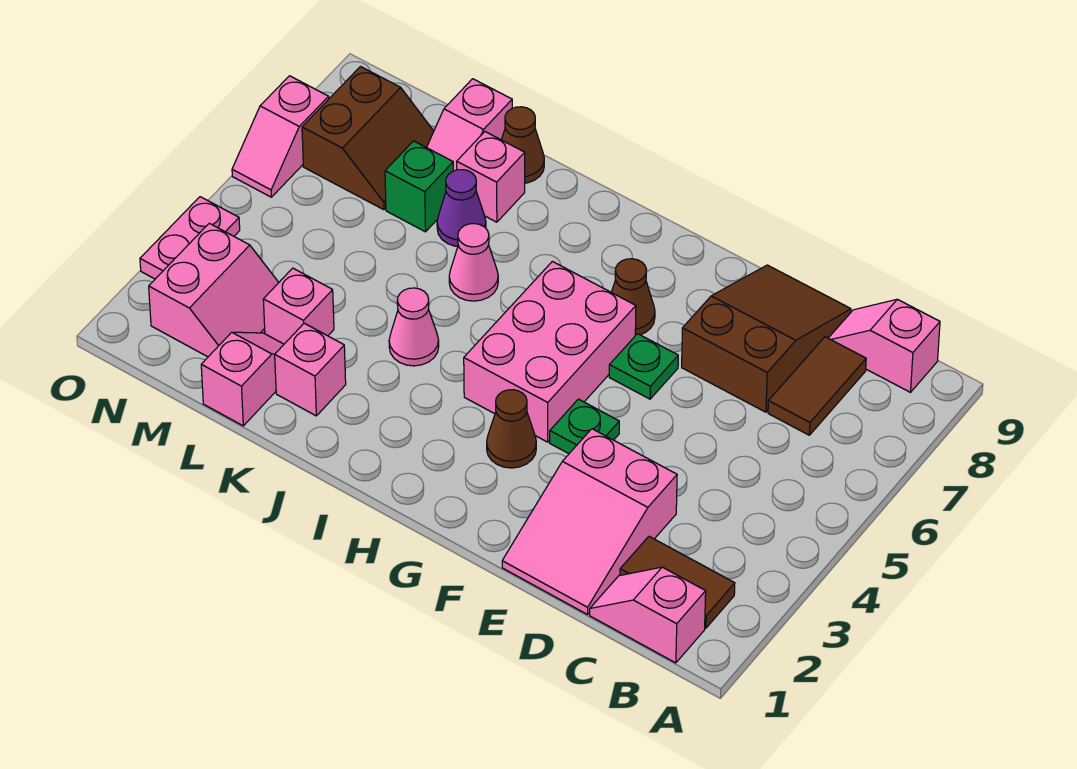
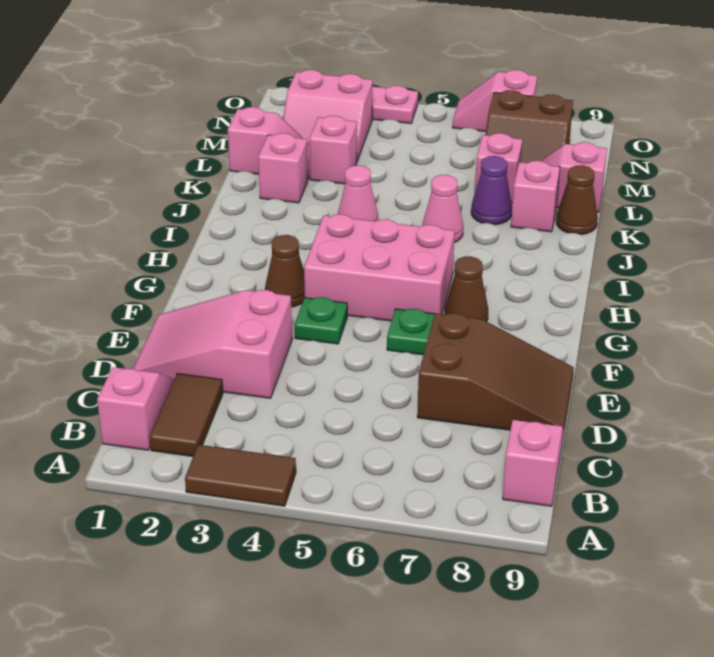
brown tile C7:C8 level 1 -> brown tile A3:A4 level 1
green brick L7 level 1 -> pink brick L7 level 1

